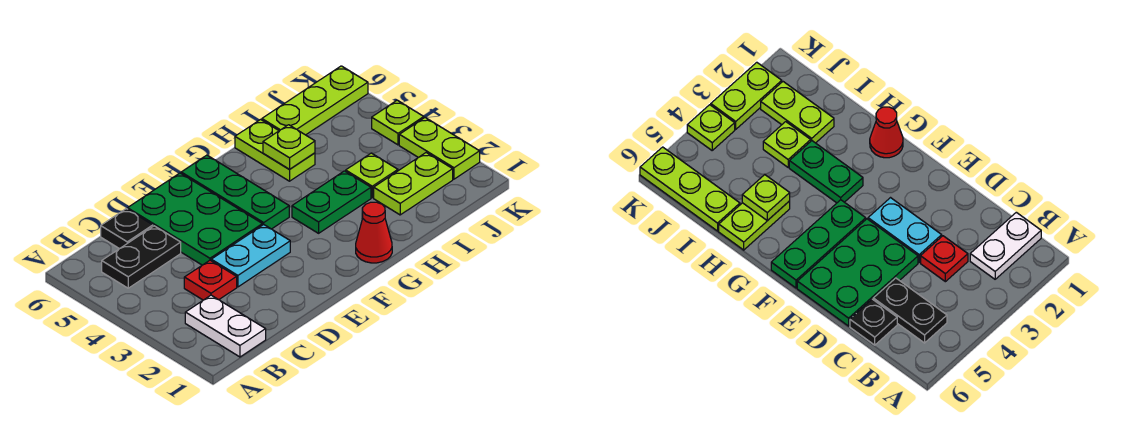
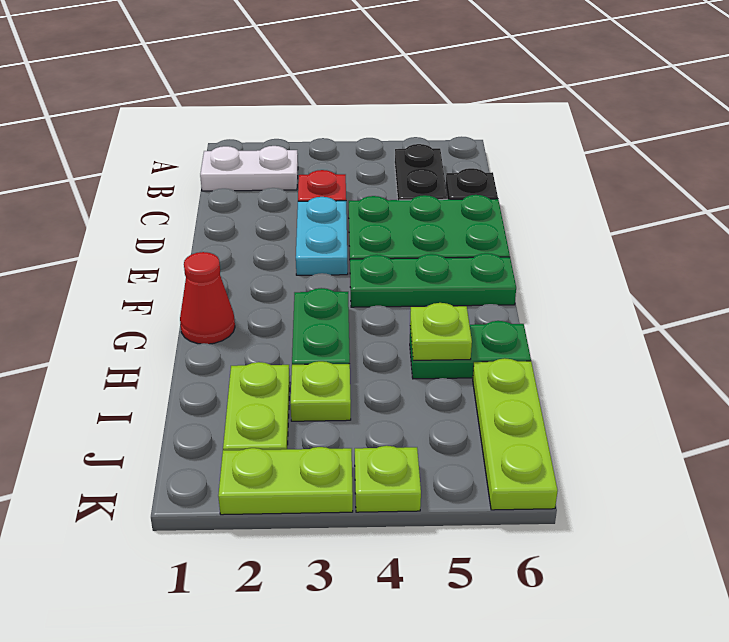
lime plate H5:H6 level 1 -> green plate H5:H6 level 1

